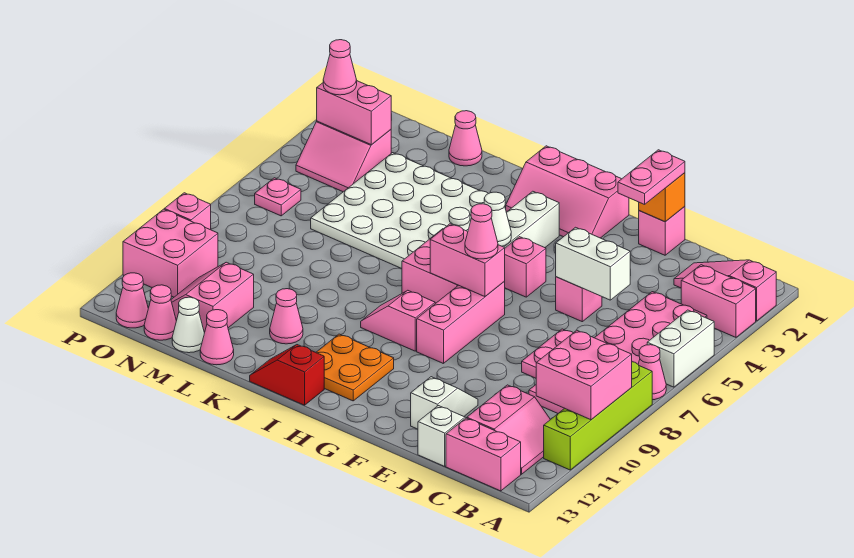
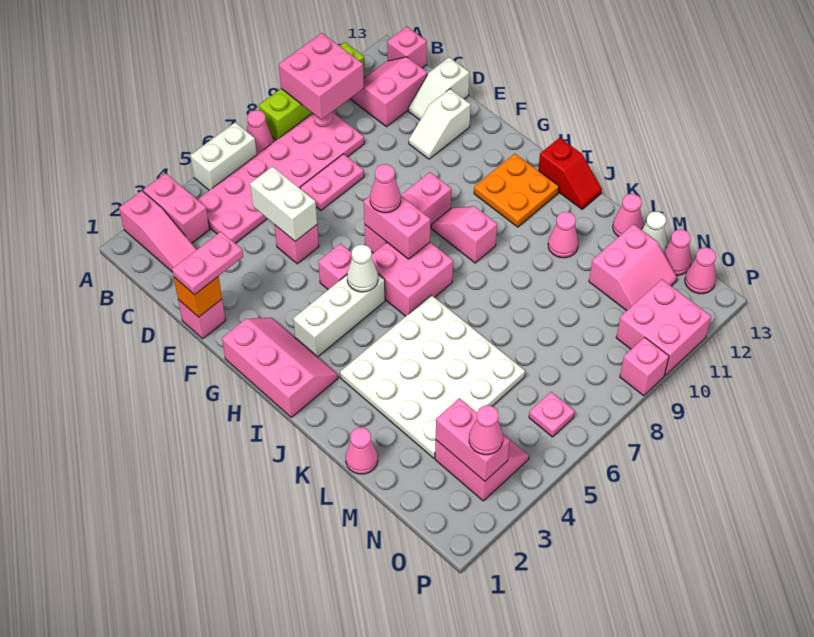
pink brick B13:C13 level 1 -> pink brick B13 level 1
pink slope H9:I9 level 1 top H -> pink slope H9:I9 level 1 top I

